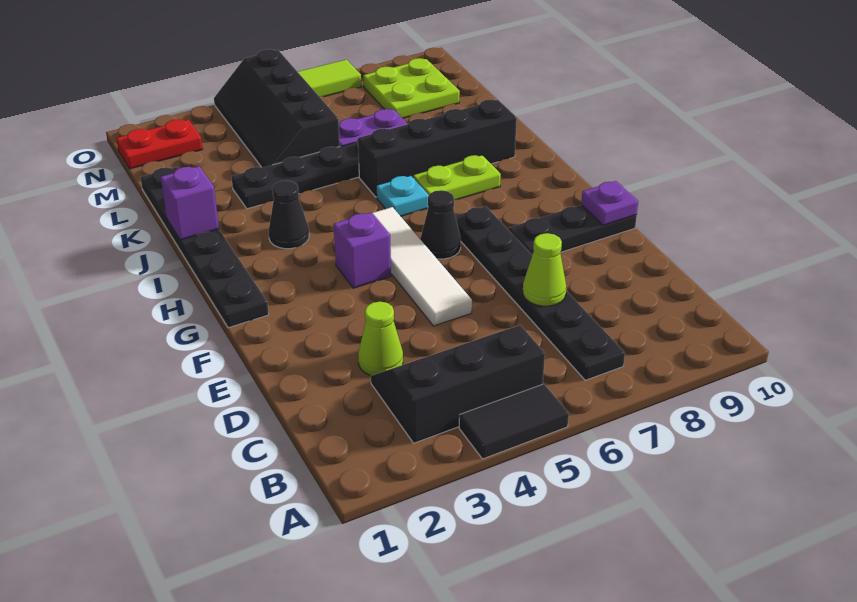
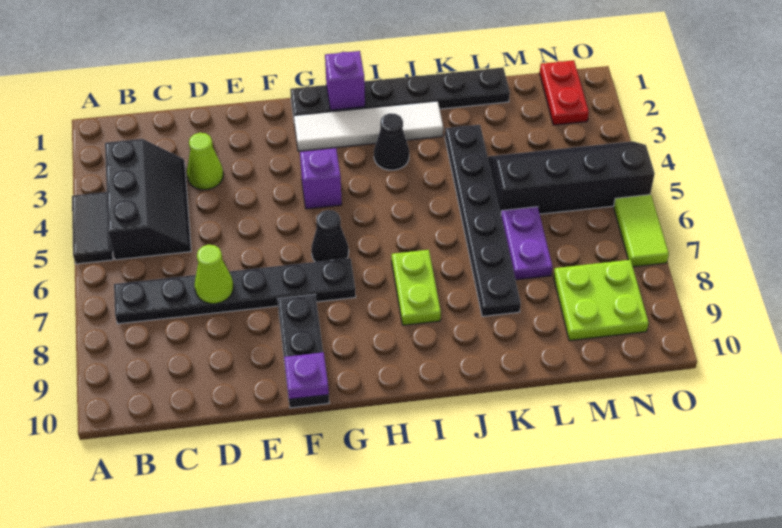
white tile E5:H5 level 1 -> white tile G2:J2 level 1
cyan plate I6 level 1 -> none
purple brick J1 level 2 -> purple brick H1 level 2
black brick J6:J9 level 1 -> none

